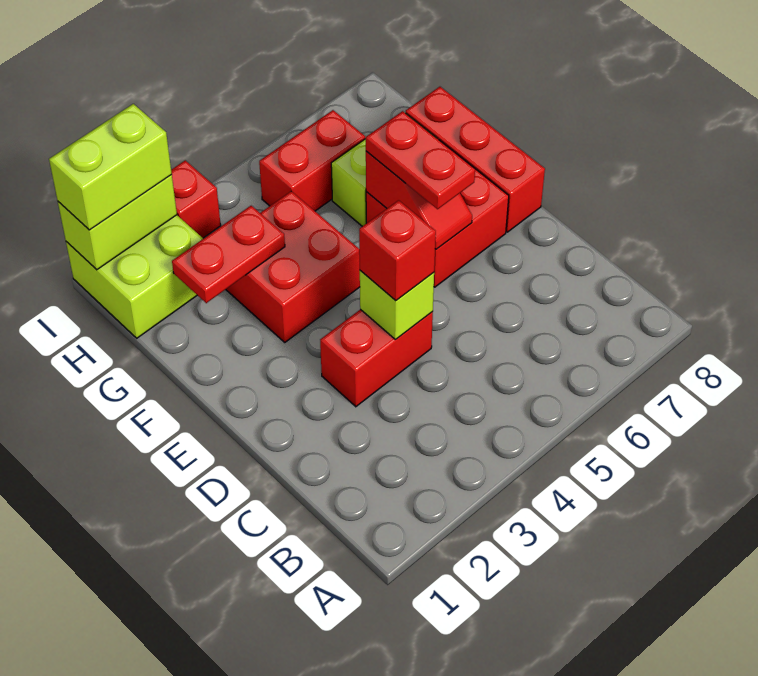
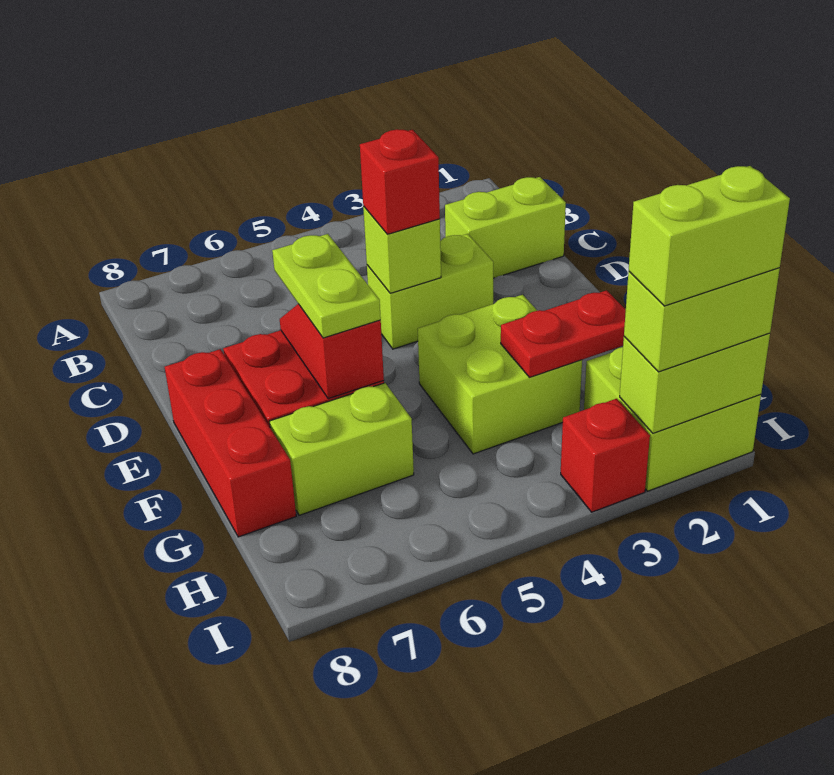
none -> lime brick C1:C2 level 1
red brick D3:D4 level 1 -> lime brick D3:D4 level 1
red plate E6:F6 level 3 -> lime plate E6:F6 level 3
red brick F3:G4 level 1 -> lime brick F3:G4 level 1
red brick H5:H6 level 1 -> none
none -> lime brick I1:I2 level 4

